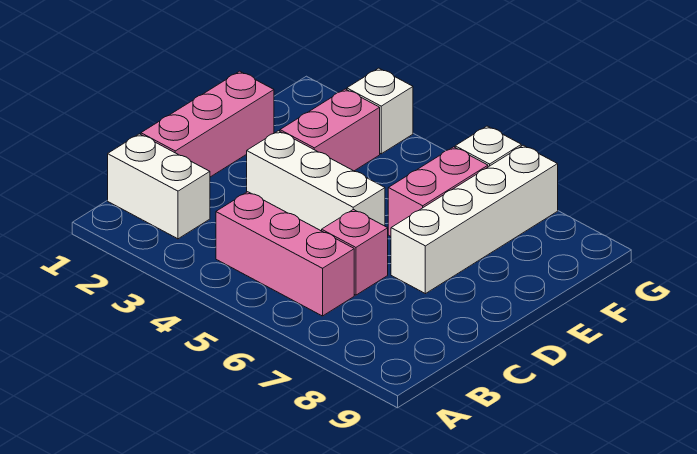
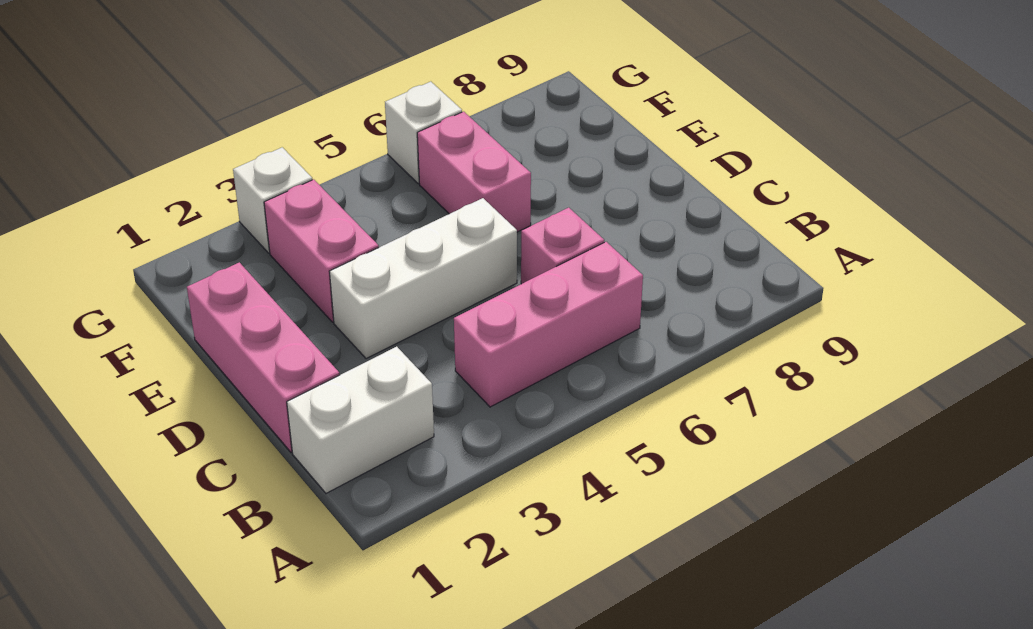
white brick D7:G7 level 1 -> none

